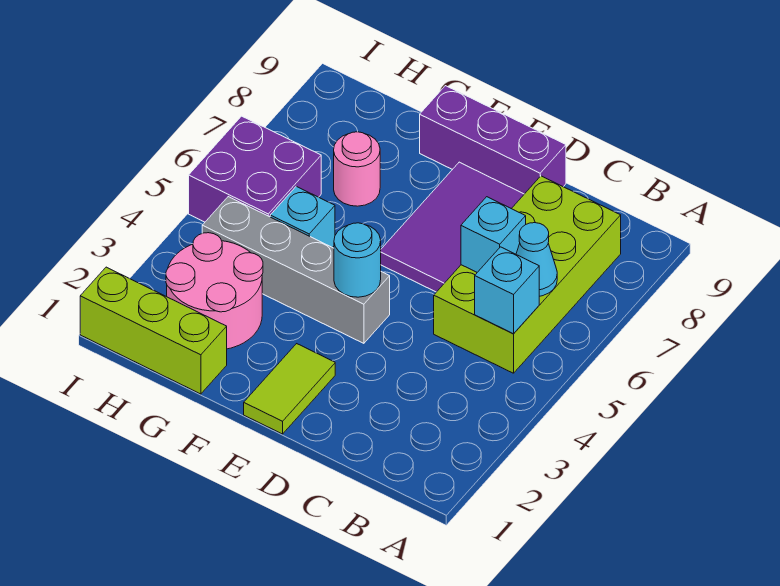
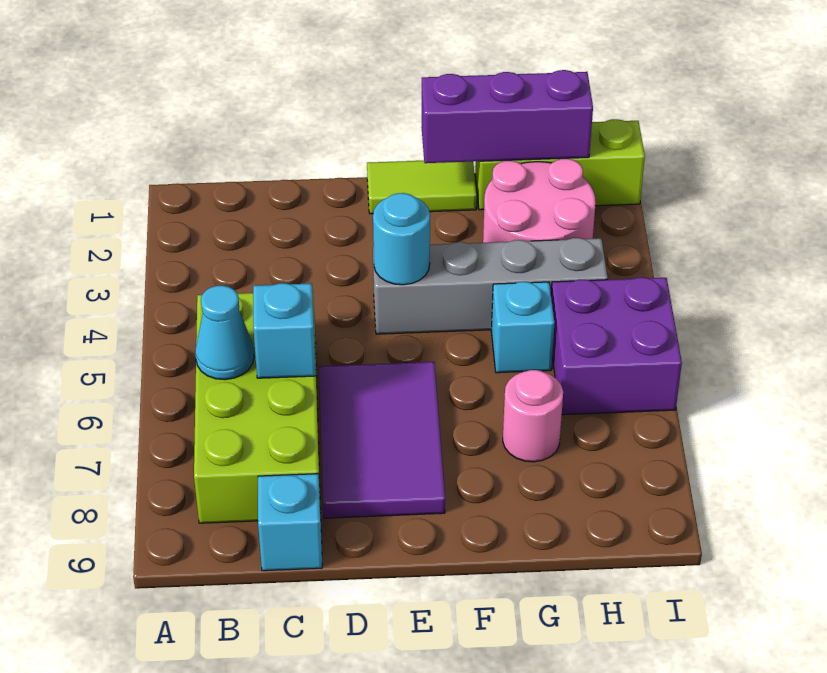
cyan brick B5 level 2 -> cyan brick C9 level 1
purple brick D9:F9 level 1 -> purple brick F1:H1 level 2
lime tile E1:E2 level 1 -> lime tile E1:F1 level 1

